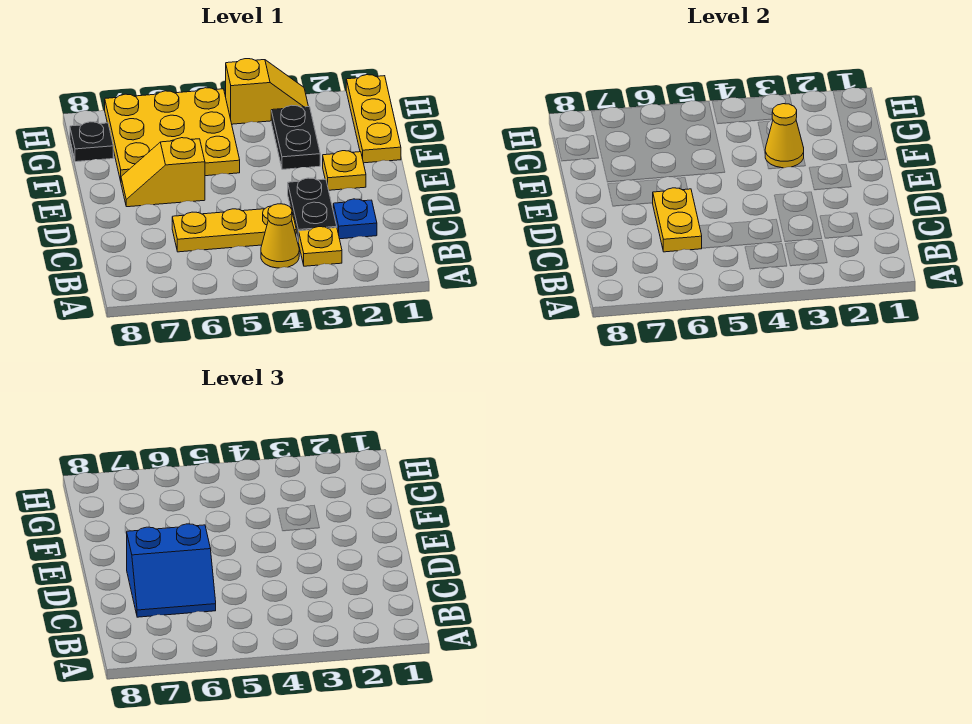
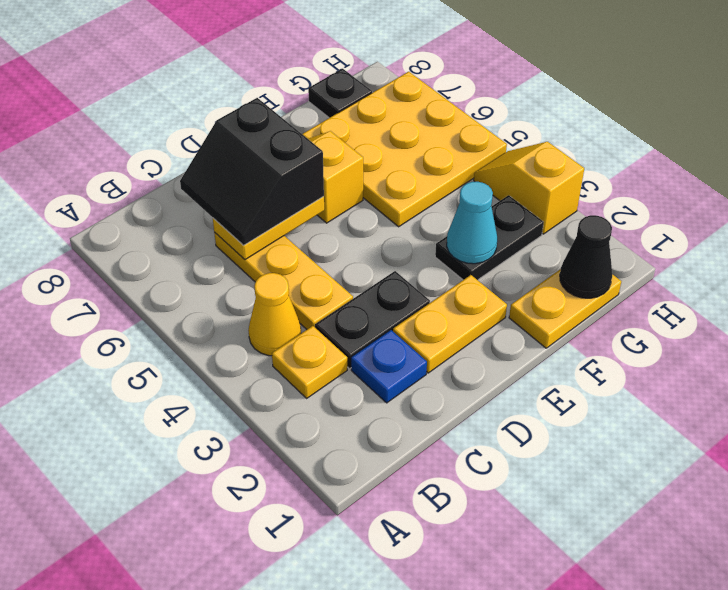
blue slope C6:D7 level 3 top D -> black slope C6:D7 level 3 top D
yellow plate E2 level 1 -> yellow plate D2:E2 level 1
yellow plate F1:H1 level 1 -> yellow plate F1:G1 level 1
yellow cone F3 level 2 -> cyan cone F3 level 2
none -> black cone G1 level 2
yellow slope H3:H4 level 1 top 4 -> yellow slope H3:H4 level 1 top 3

